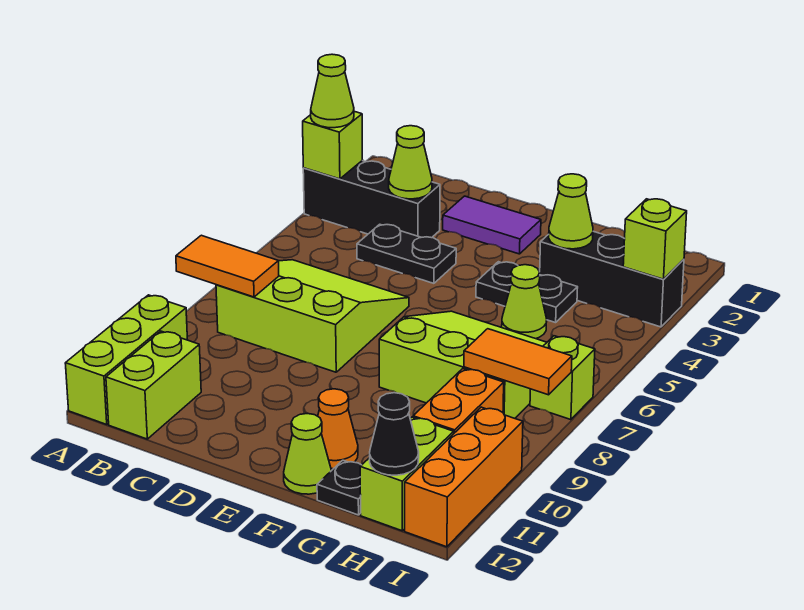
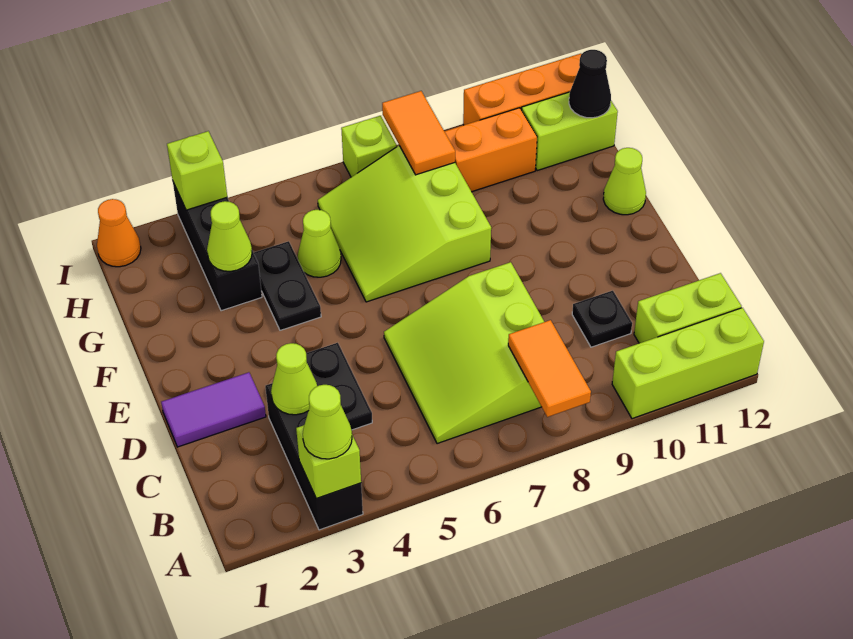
purple tile D2:E2 level 1 -> purple tile D1:D2 level 1
orange cone F11 level 1 -> orange cone I1 level 1
black plate G12 level 1 -> black plate C10 level 1

